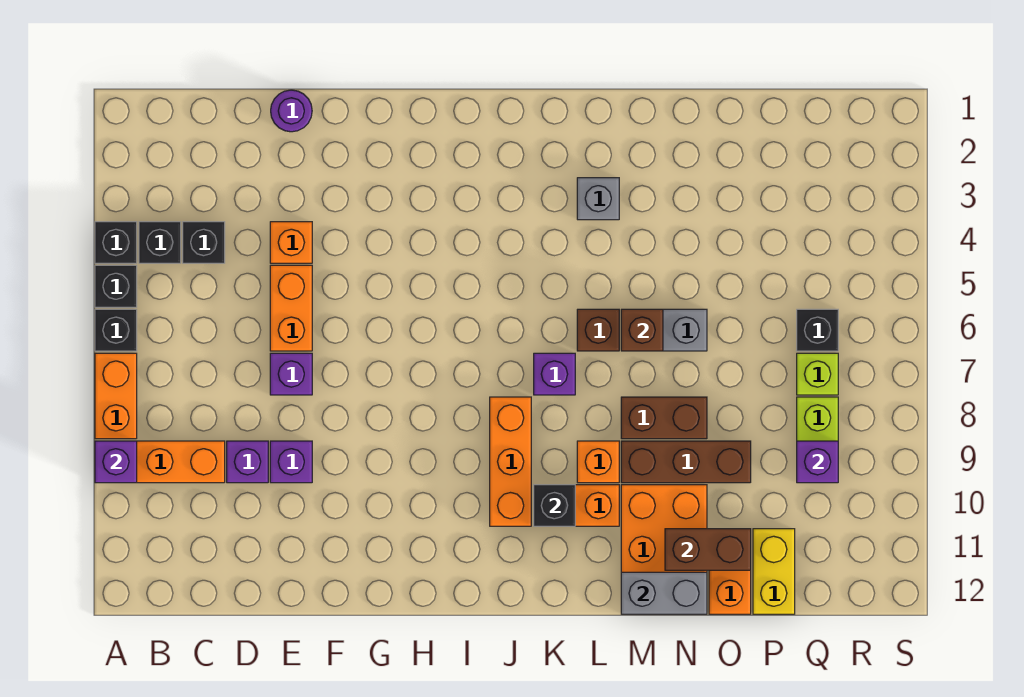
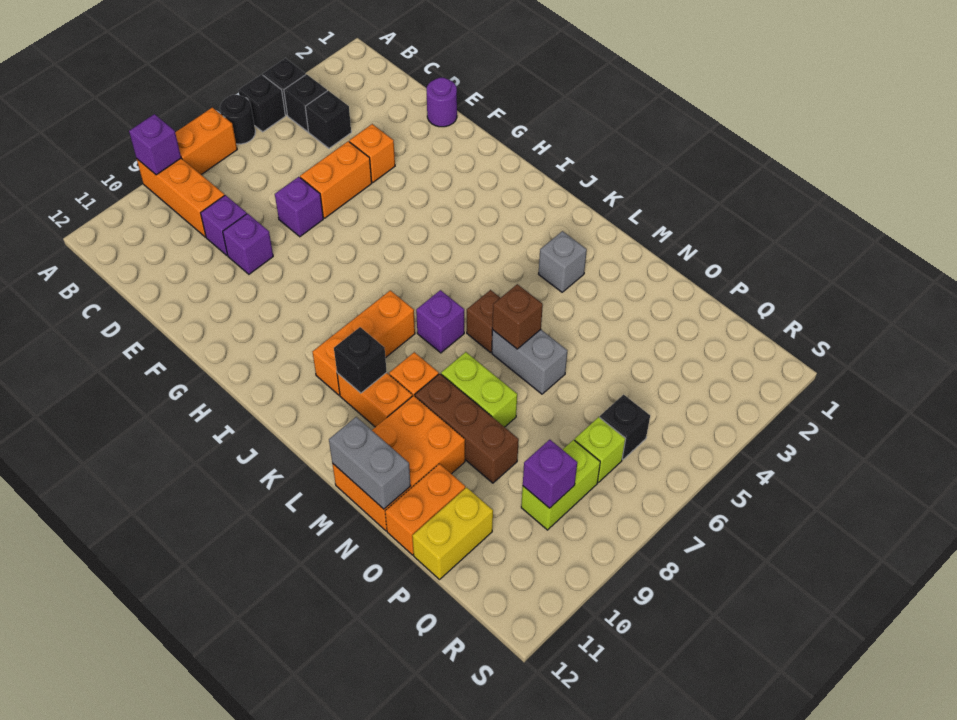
black brick A6 level 1 -> black round brick A6 level 1
brown brick M8:N8 level 1 -> lime brick M8:N8 level 1
brown brick N11:O11 level 2 -> none

